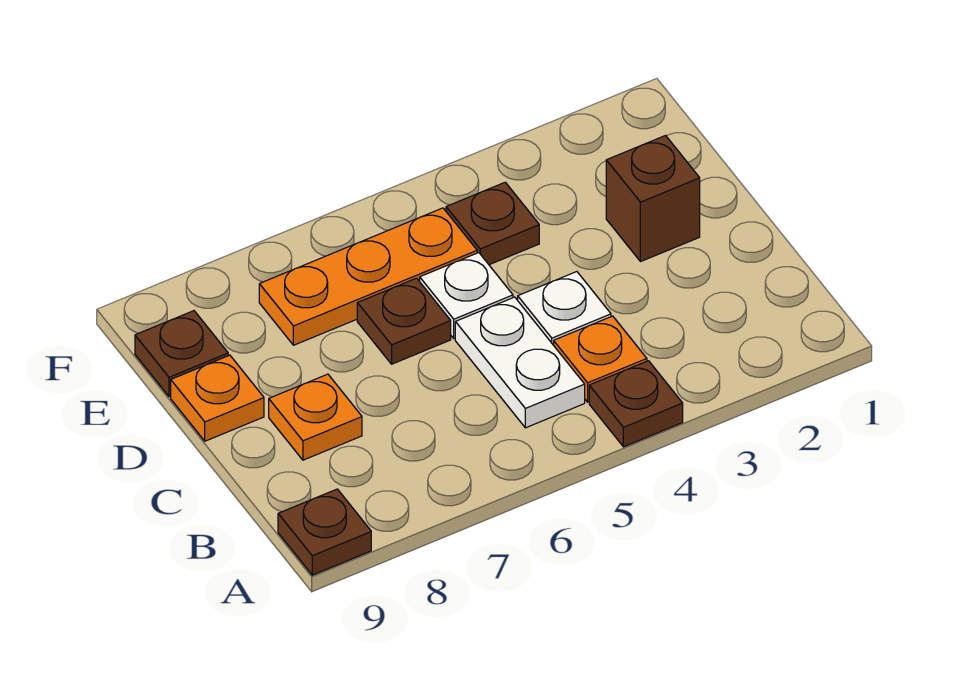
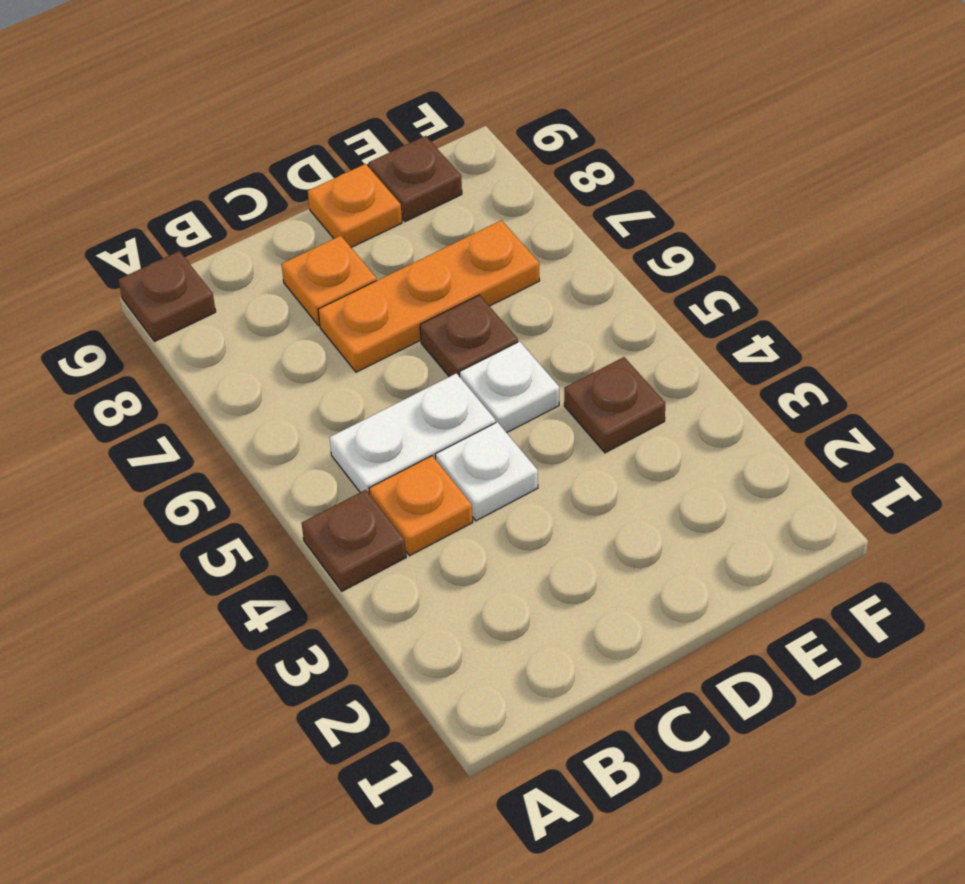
brown brick D2 level 1 -> none
orange plate E5:E7 level 1 -> orange plate C7:E7 level 1

